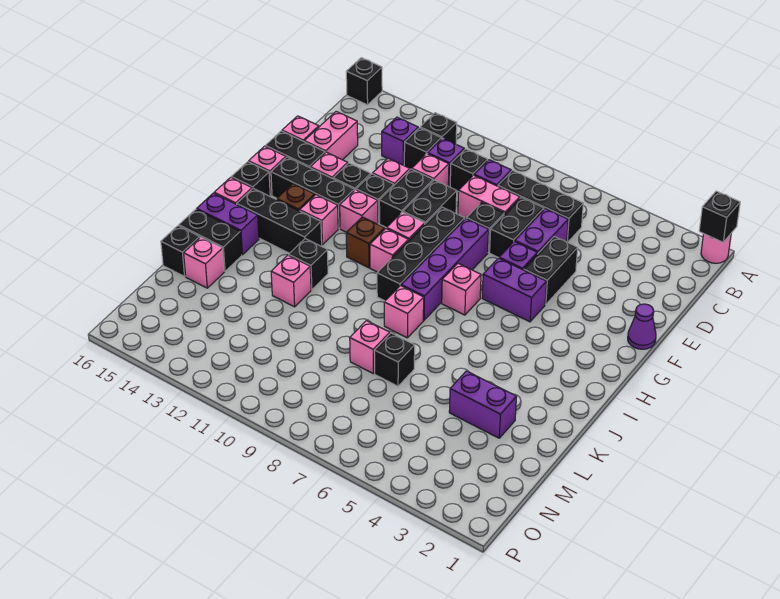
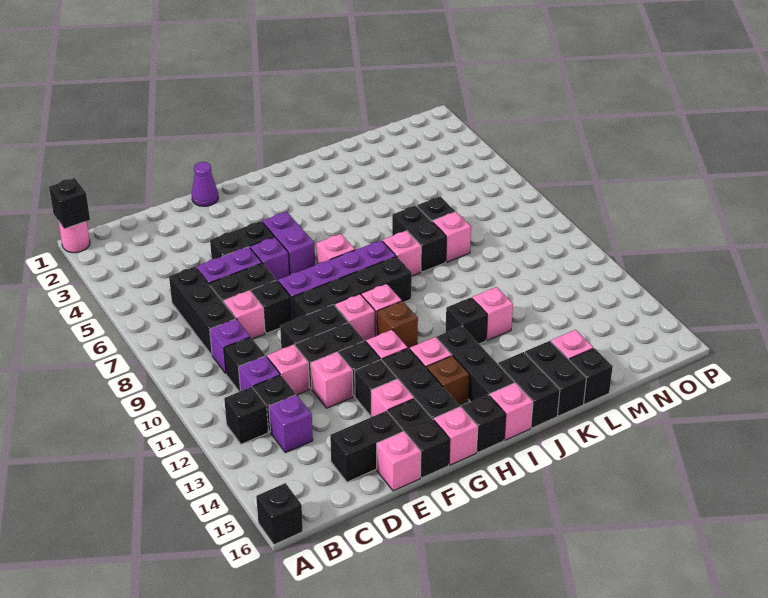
pink brick D8:D9 level 1 -> pink brick D8 level 1
pink brick D15:E15 level 1 -> black brick D15:E15 level 1
purple brick J15:J16 level 1 -> black brick J15:J16 level 1
none -> black brick K7:K8 level 1
purple brick L3:L4 level 1 -> none

